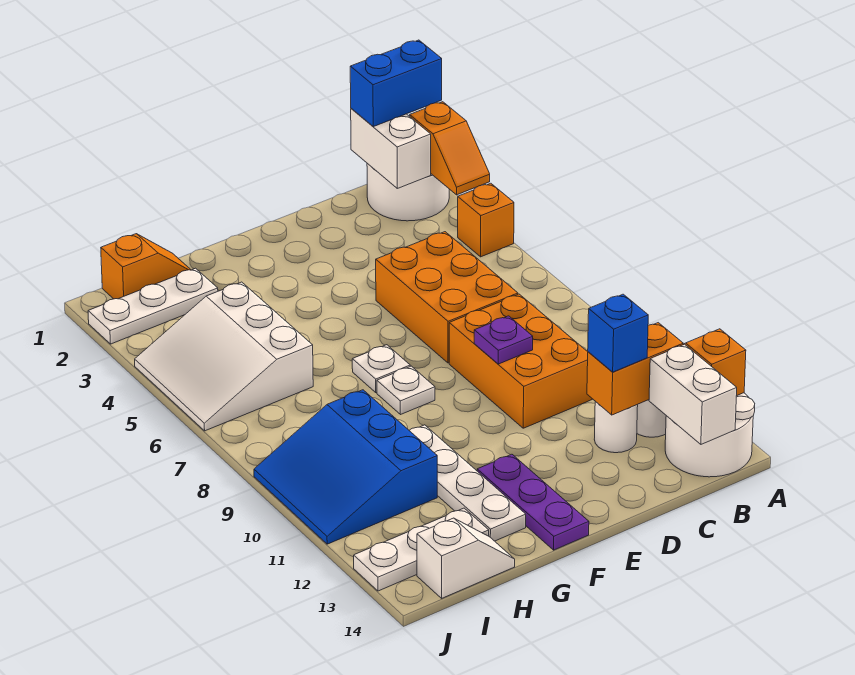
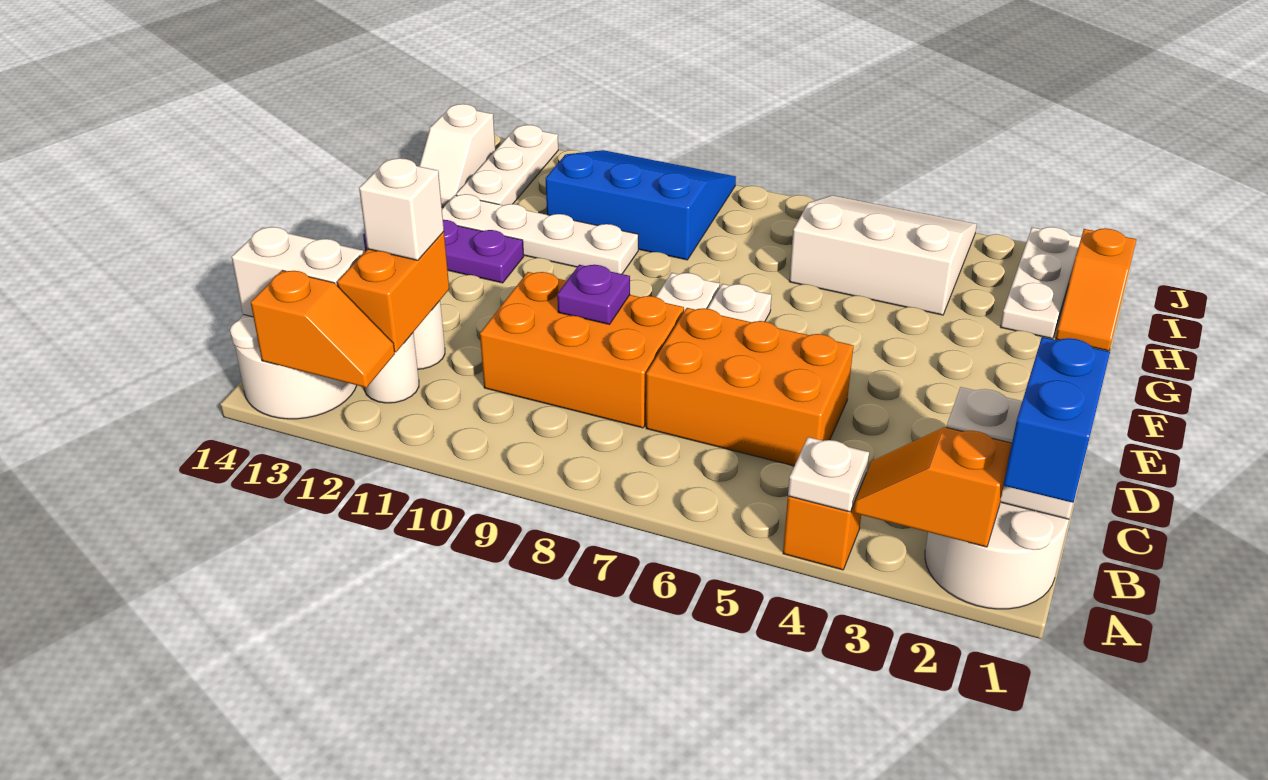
none -> white plate A4 level 2
blue brick C12 level 3 -> white brick C12 level 3

